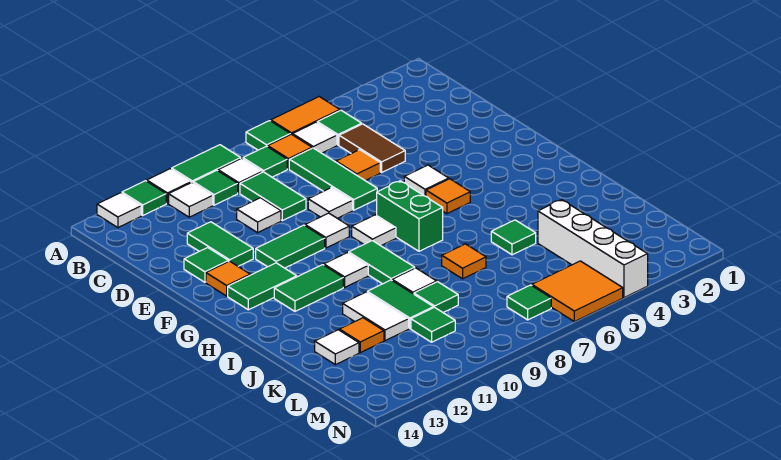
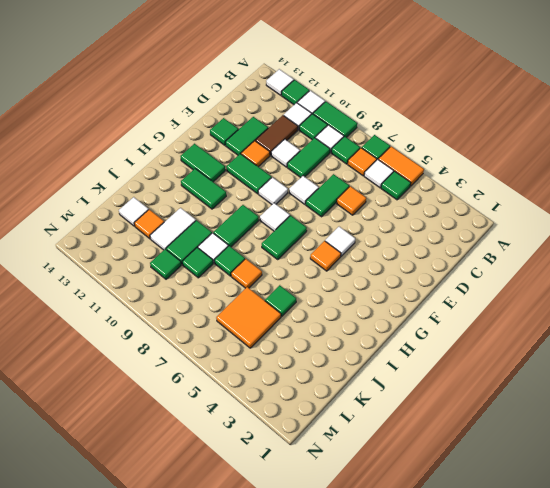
brown tile C5:D5 level 1 -> brown tile C11:D11 level 1
green tile C7:E7 level 1 -> green tile D7:E7 level 1
orange tile F13 level 1 -> orange tile E11 level 1
green brick G7:H7 level 1 -> green tile G7:H7 level 1
white tile H10 level 1 -> none
white brick K4:N4 level 1 -> none
orange tile M5:N6 level 1 -> orange tile K5:L6 level 1
green tile M7 level 1 -> green tile J8 level 1

